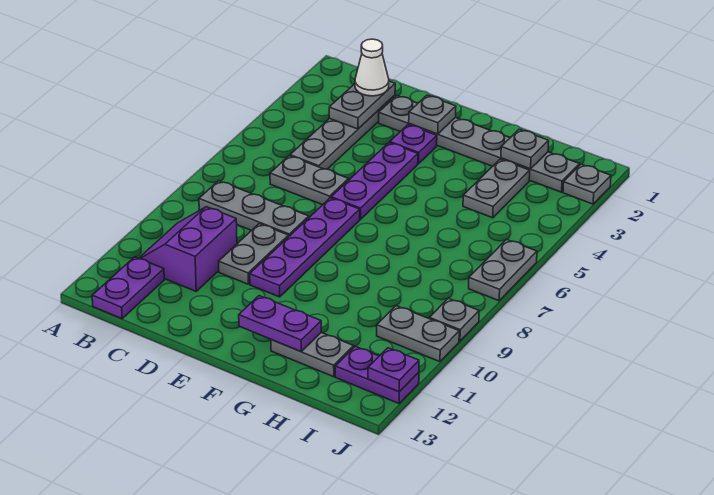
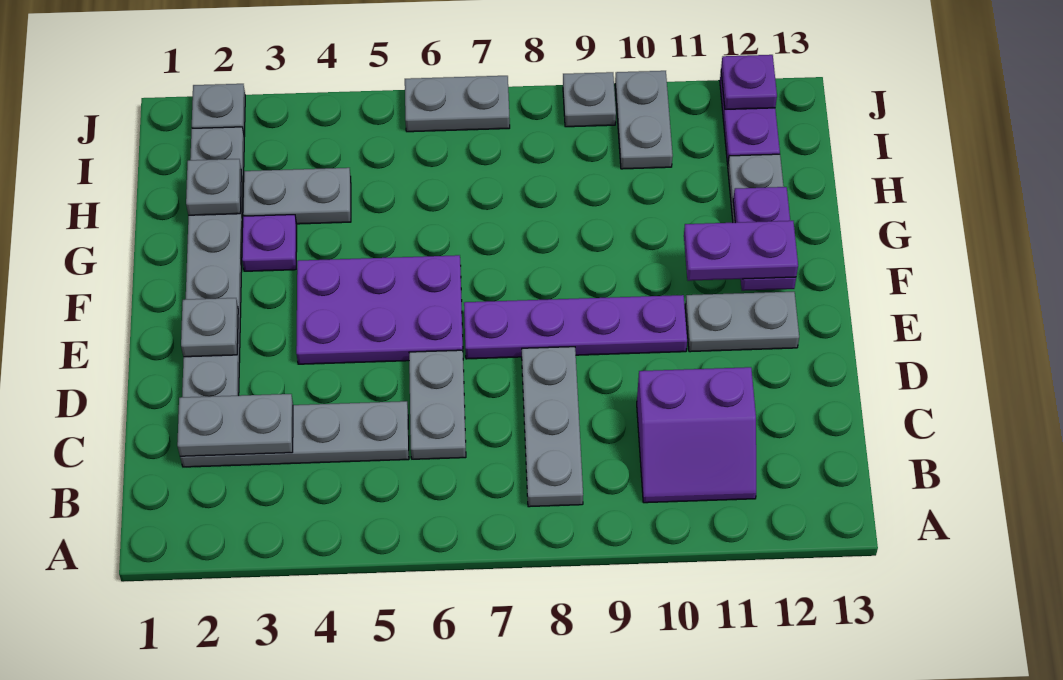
purple plate B12:B13 level 1 -> purple plate F11:F12 level 3
white cone C2 level 3 -> none
grey plate D9:D10 level 1 -> grey plate E11:E12 level 1
purple plate E3 level 1 -> purple plate G3 level 1
purple plate E4:E6 level 1 -> purple plate E4:F6 level 1

